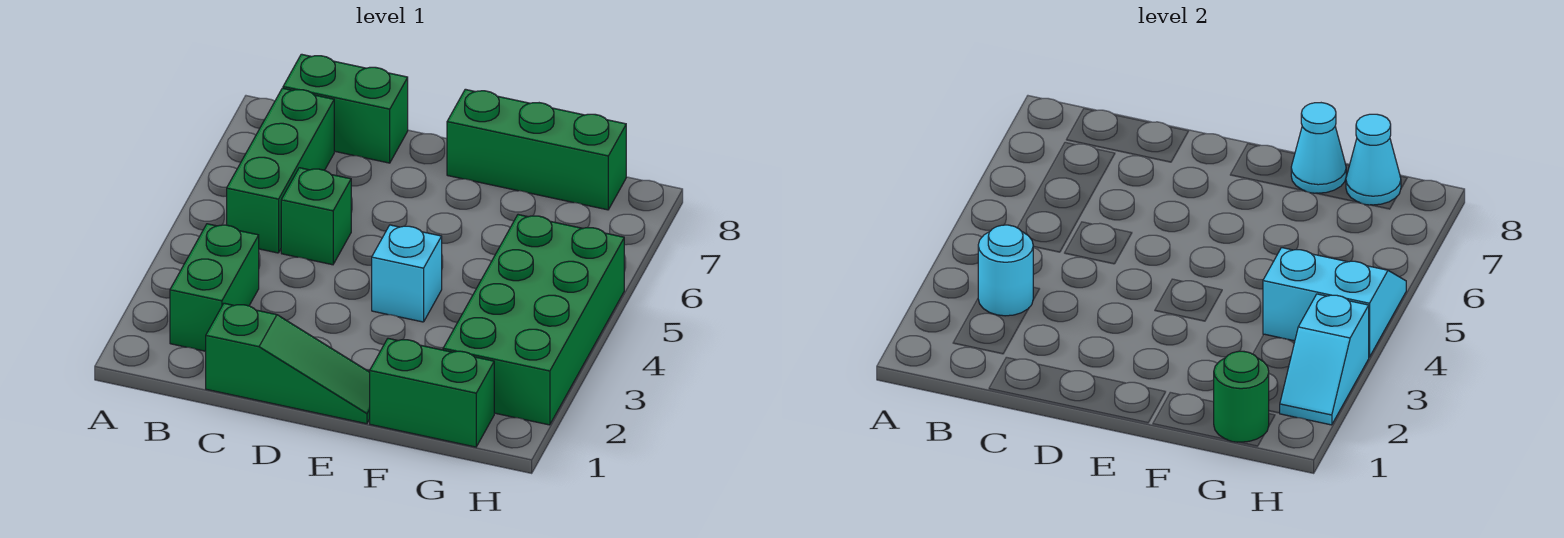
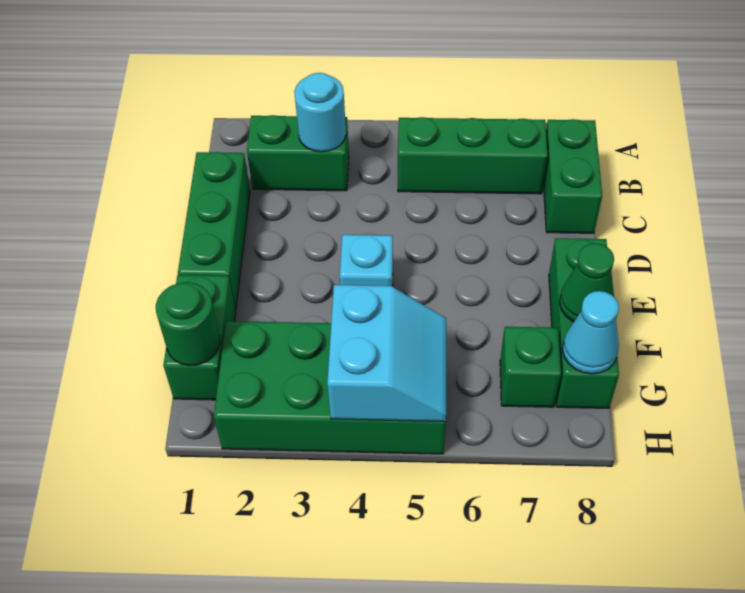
green slope C1:E1 level 1 top C -> green brick C1:E1 level 1
green brick C5 level 1 -> green brick G7 level 1
cyan cone F8 level 2 -> green cone F8 level 2
cyan slope H2:H3 level 2 top 3 -> none

